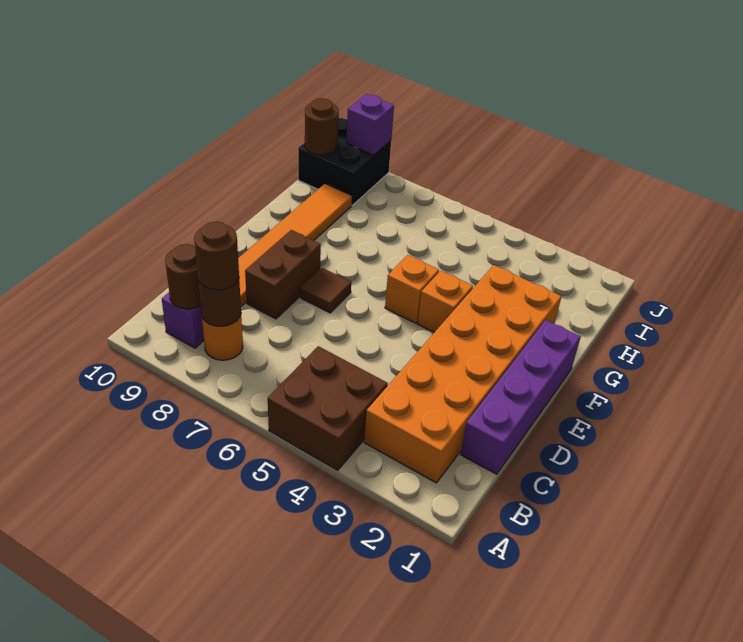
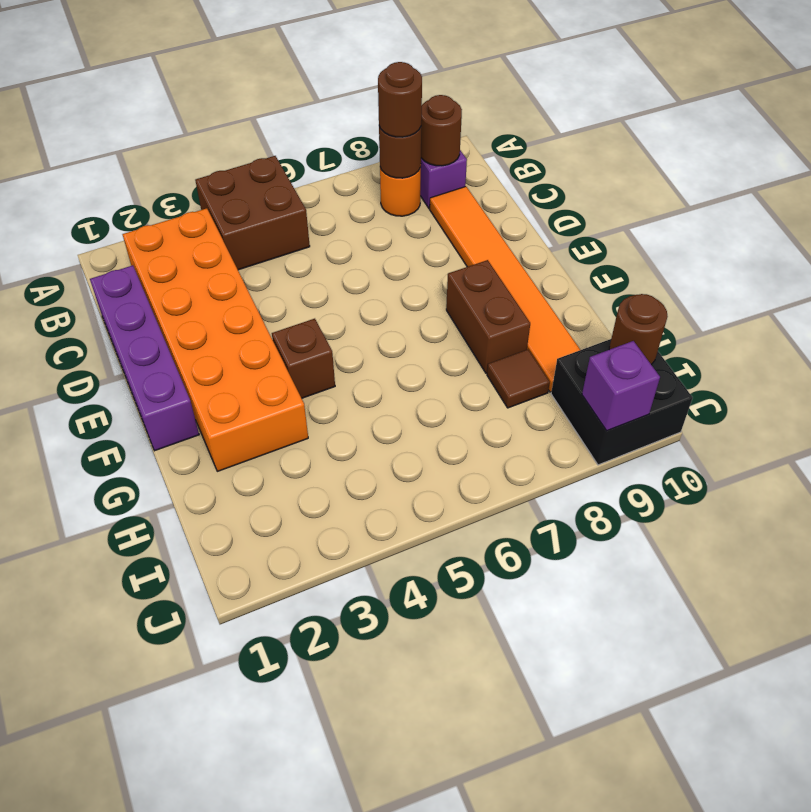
brown brick D8:E8 level 1 -> brown brick F8:G8 level 1
brown tile E7 level 1 -> brown tile H8 level 1
orange brick F4 level 1 -> brown brick F4 level 1
orange brick F5 level 1 -> none

